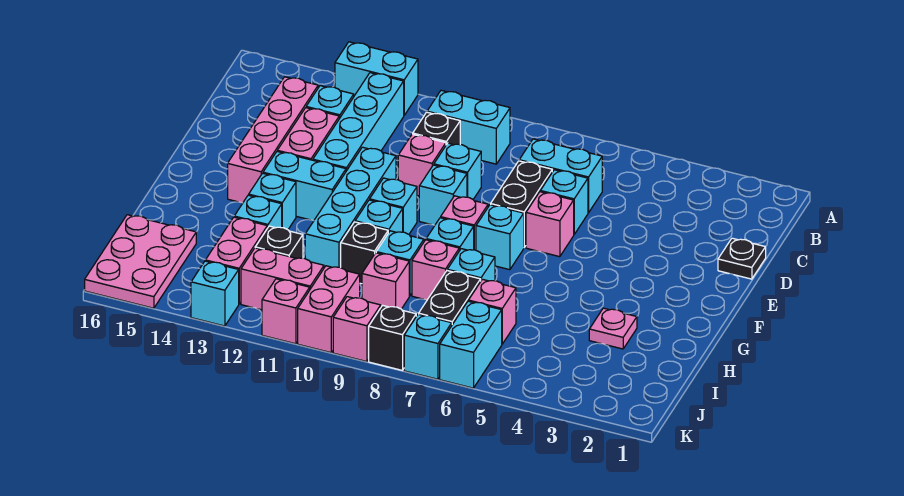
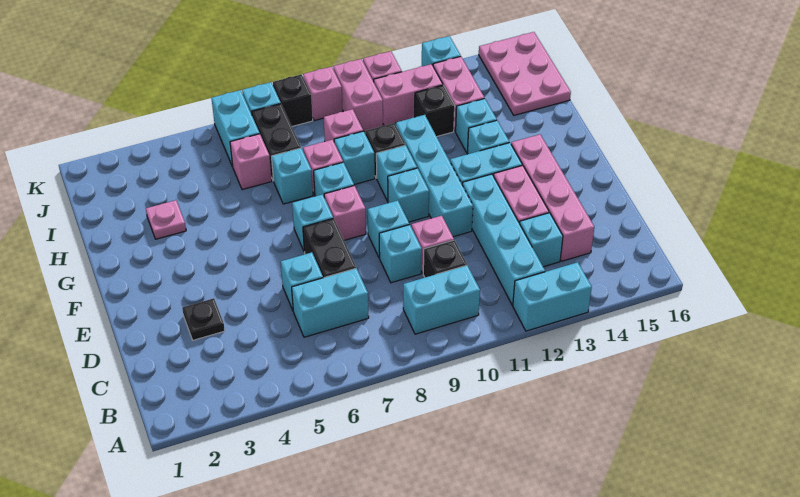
black plate D1 level 1 -> black plate D3 level 1
pink brick E6 level 1 -> none

